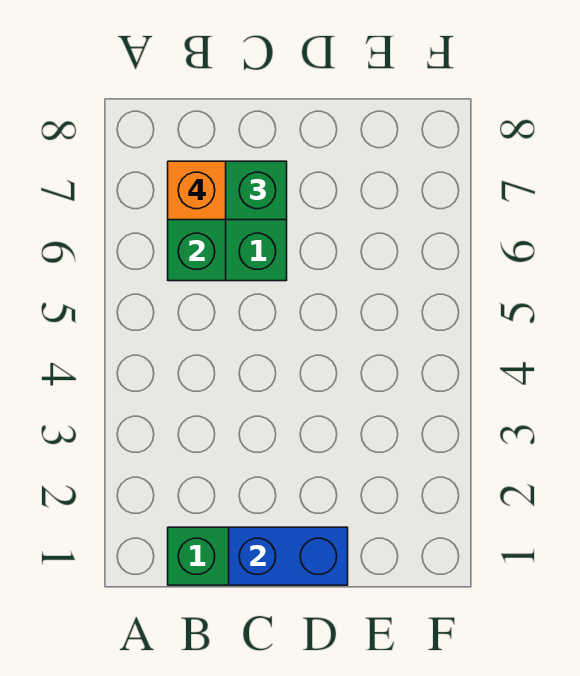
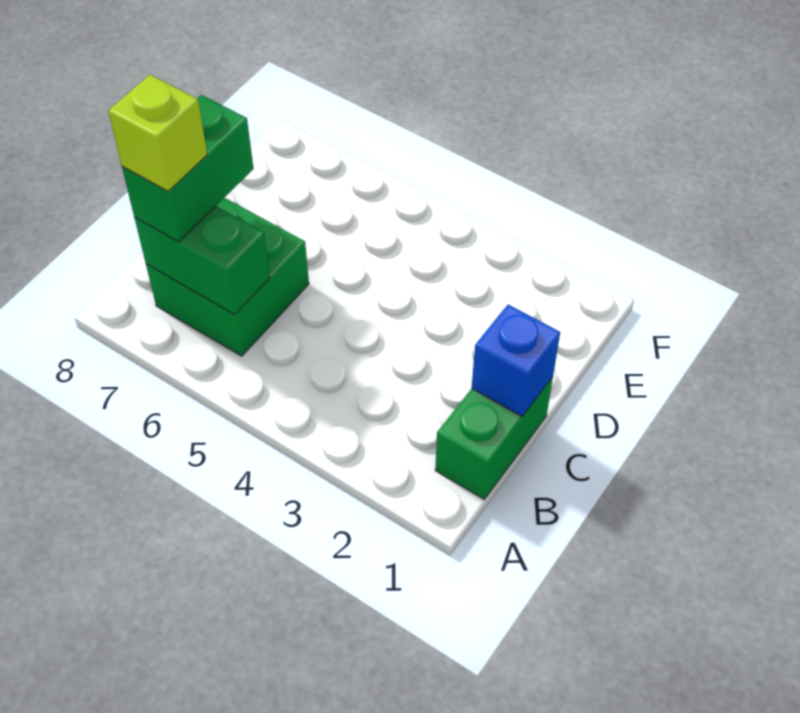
orange brick B7 level 4 -> lime brick B7 level 4
blue brick C1:D1 level 2 -> blue brick C1 level 2

